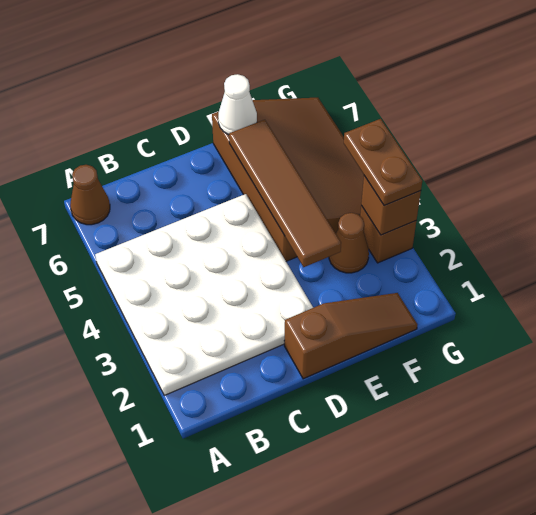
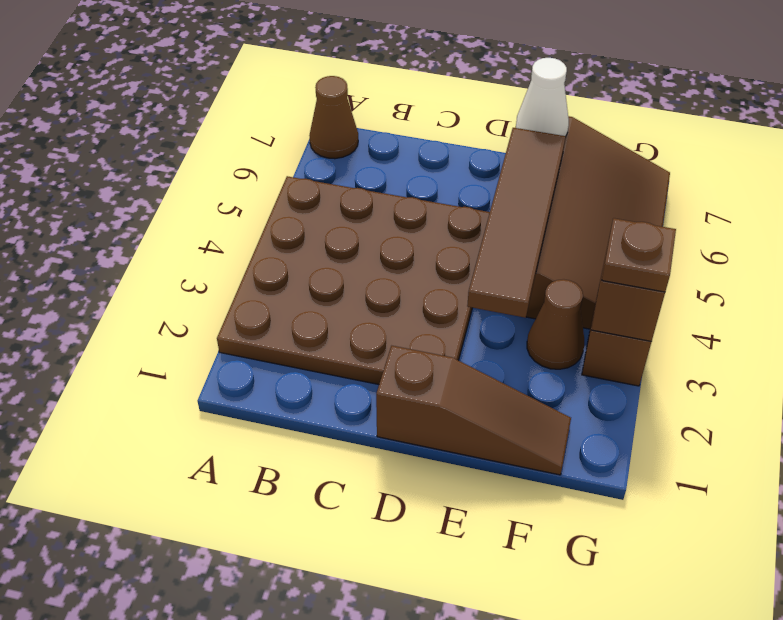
white plate A2:D5 level 1 -> brown plate A2:D5 level 1
brown plate G3:G4 level 3 -> brown plate G3 level 3

